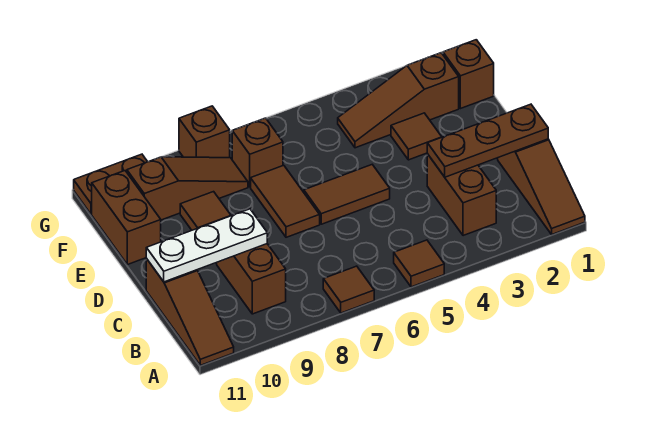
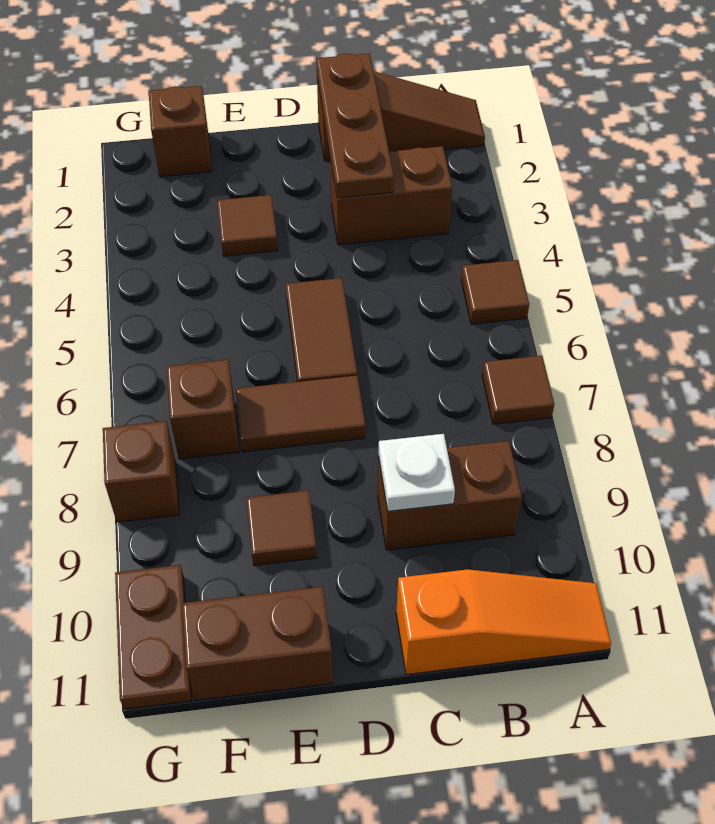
brown slope A11:C11 level 1 top C -> orange slope A11:C11 level 1 top C
white plate C9:C11 level 2 -> white plate C9 level 2
brown slope F2:F4 level 1 top 2 -> none
brown slope F8:F10 level 1 top 10 -> none

